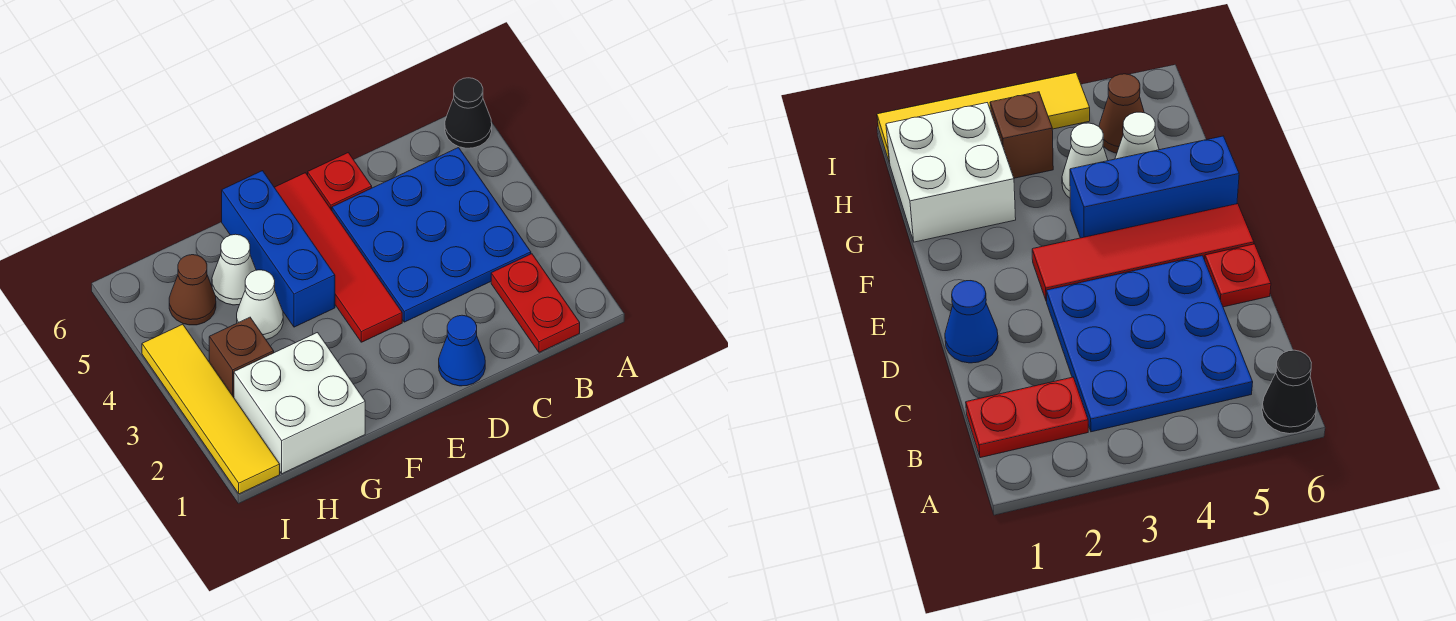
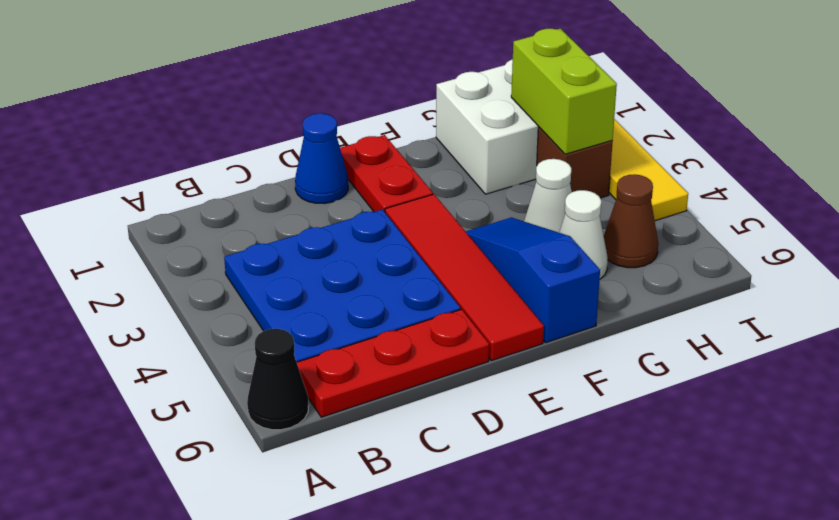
red plate B1:B2 level 1 -> red plate E1:E2 level 1
red plate D6 level 1 -> red plate B6:D6 level 1
blue brick F4:F6 level 1 -> blue slope F4:F6 level 1 top 6
none -> lime brick H2:H3 level 2

